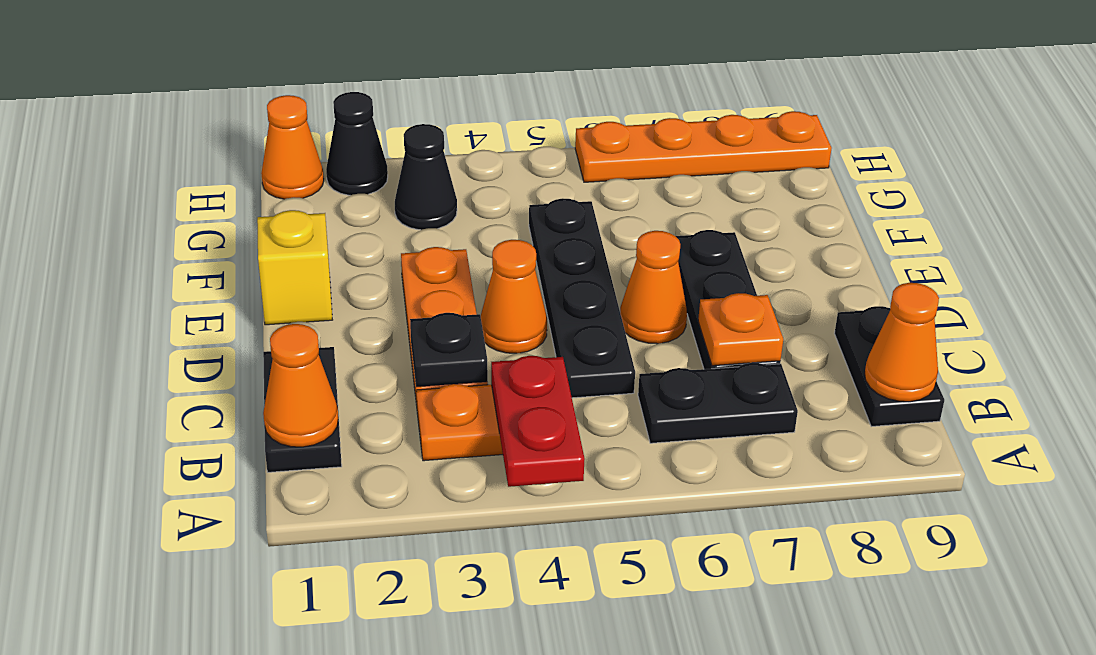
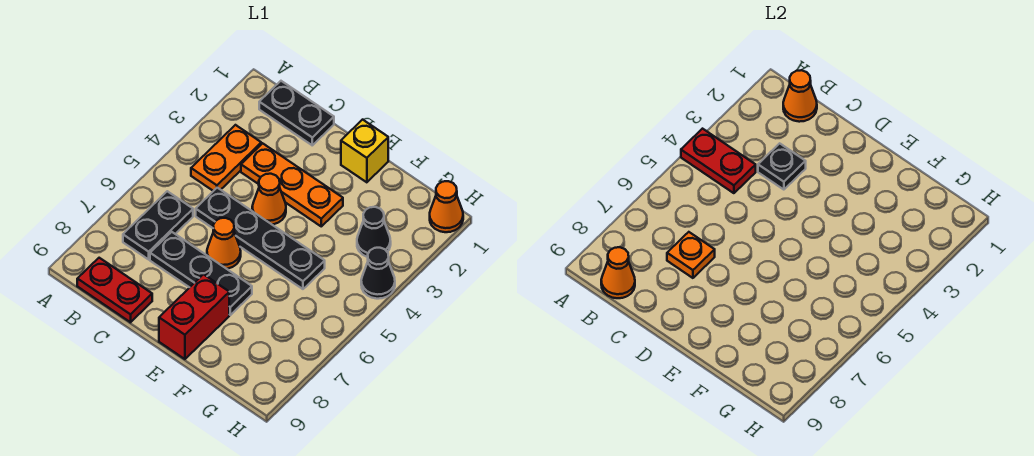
black plate B9:C9 level 1 -> red plate B9:C9 level 1
none -> red brick E8:E9 level 1
black cone H2 level 1 -> black cone H4 level 1
orange plate H6:H9 level 1 -> none

